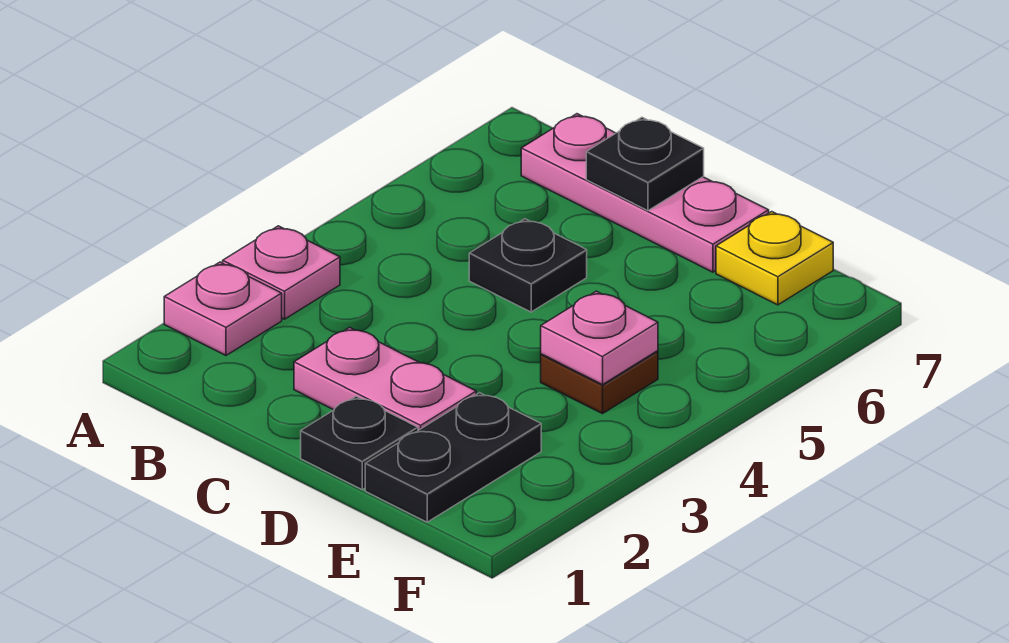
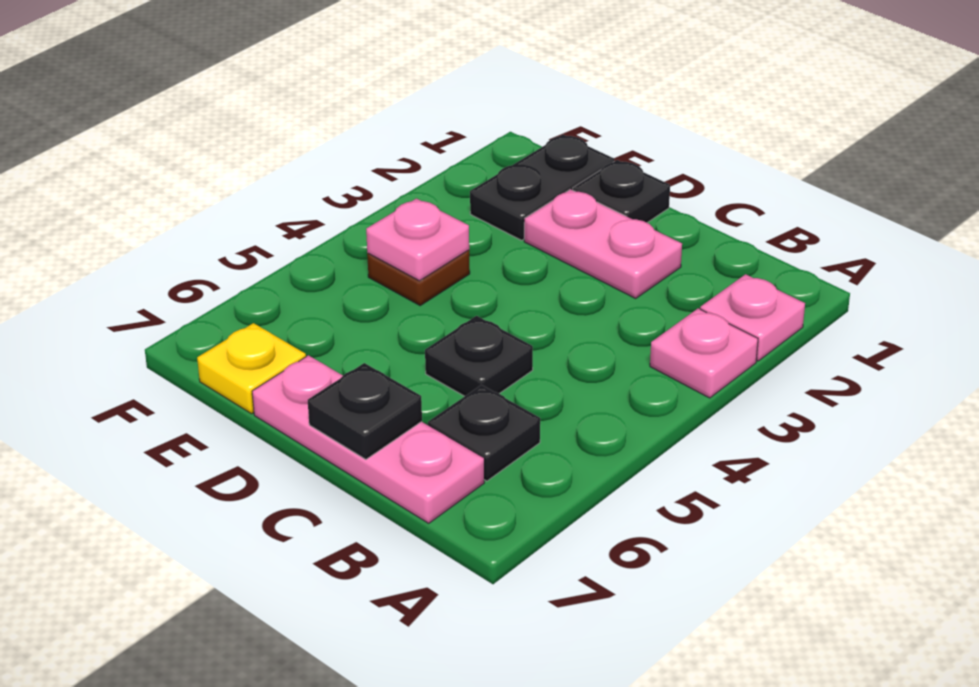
none -> black plate B6 level 1

